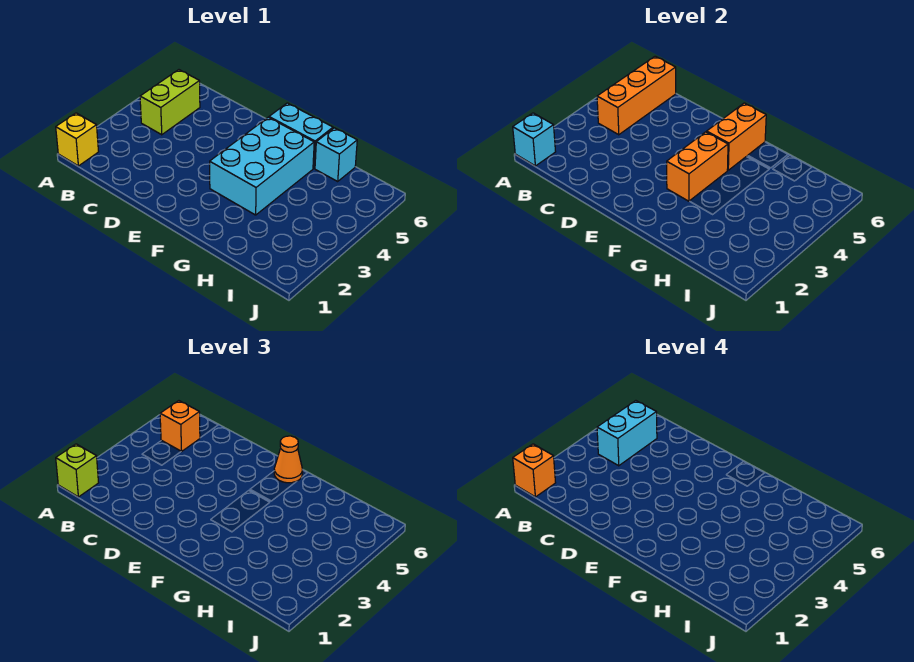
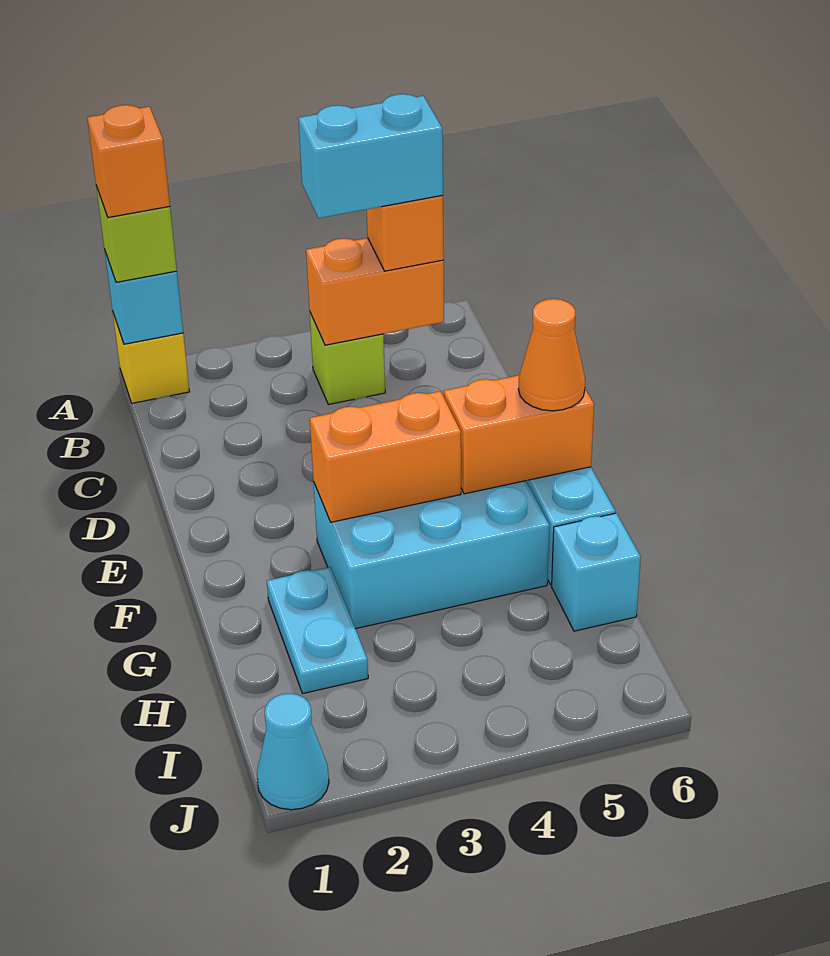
lime brick B4:B5 level 1 -> lime brick B4 level 1
orange brick B4:B6 level 2 -> orange brick B4:B5 level 2
none -> cyan plate G2:H2 level 1
none -> cyan cone J1 level 1

